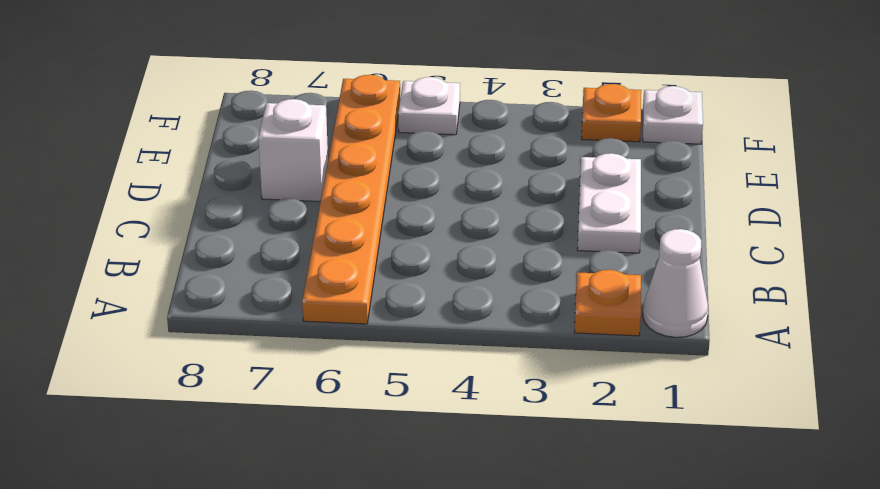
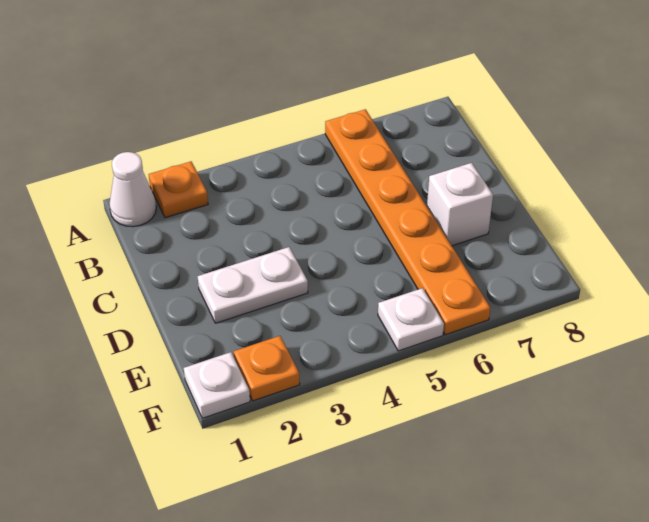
white plate C2:D2 level 1 -> white plate D2:D3 level 1

